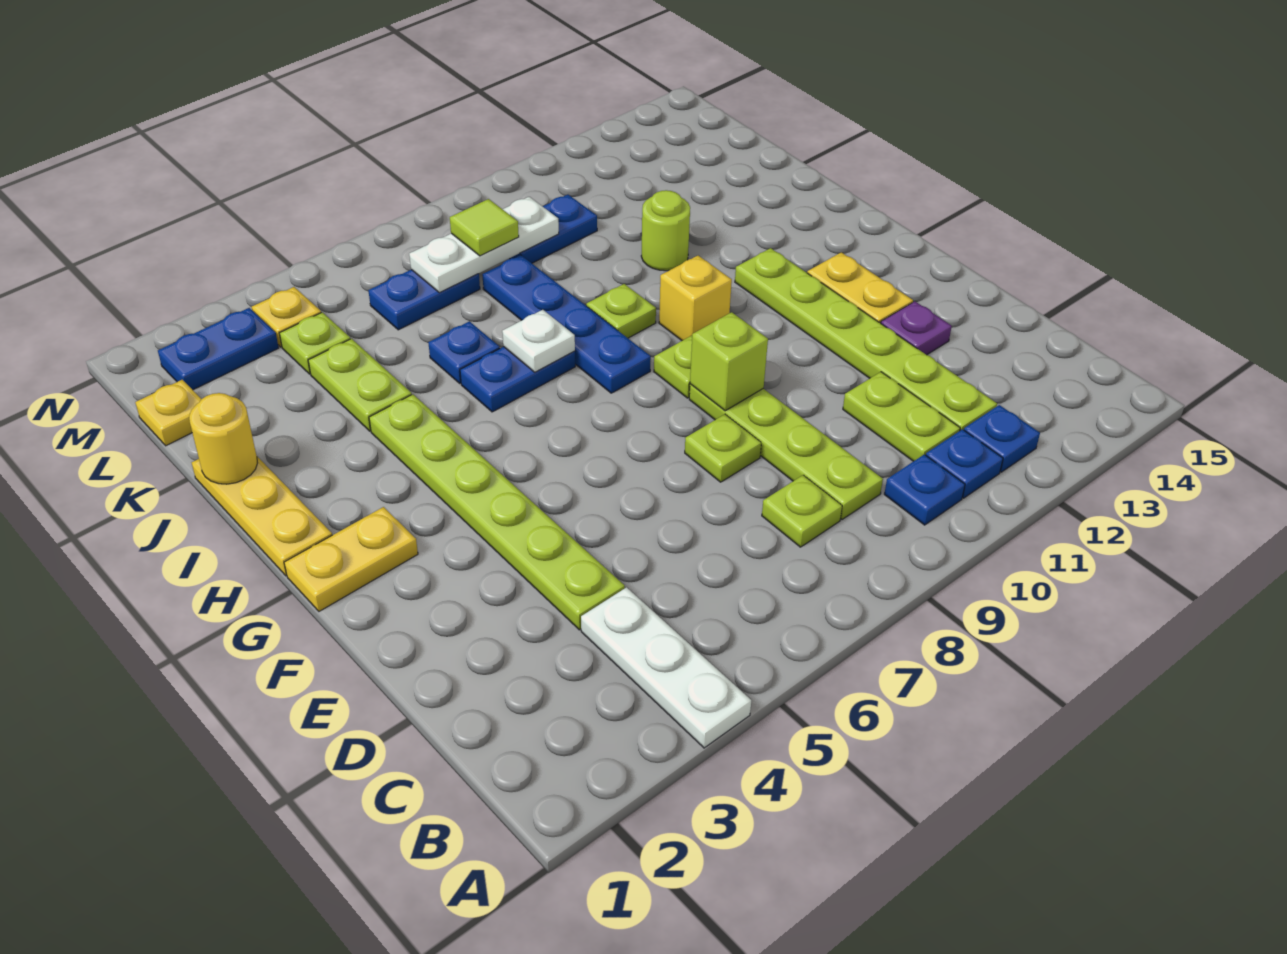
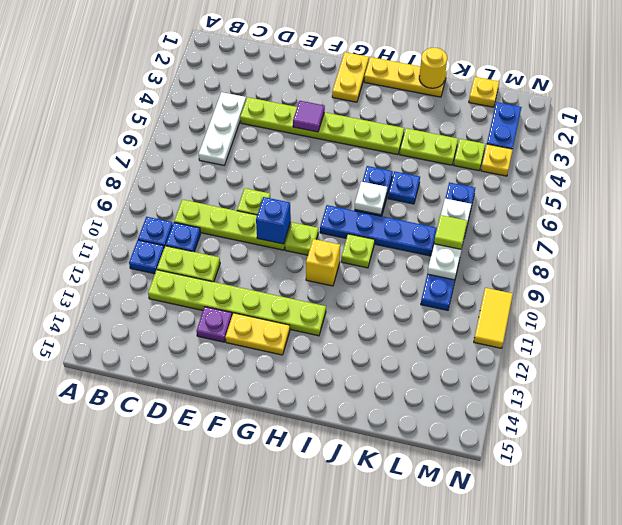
white plate A4:C4 level 1 -> white plate C4:C6 level 1
blue plate B12 level 1 -> blue plate C10 level 1
lime plate C8 level 1 -> none
none -> purple tile F4 level 2
lime brick F9 level 2 -> blue brick F9 level 2
lime round brick J11 level 1 -> none
none -> yellow tile N10:N11 level 1

